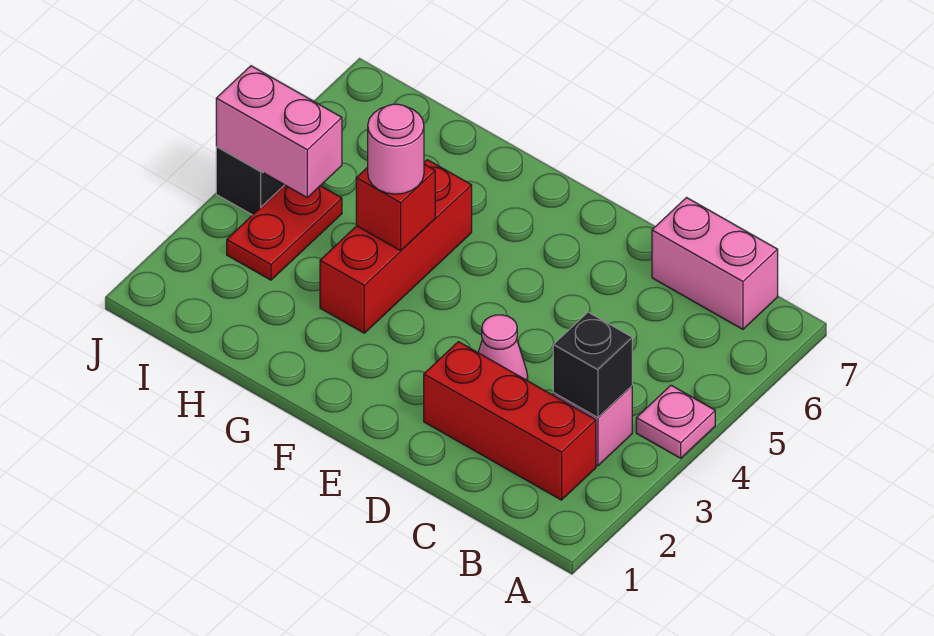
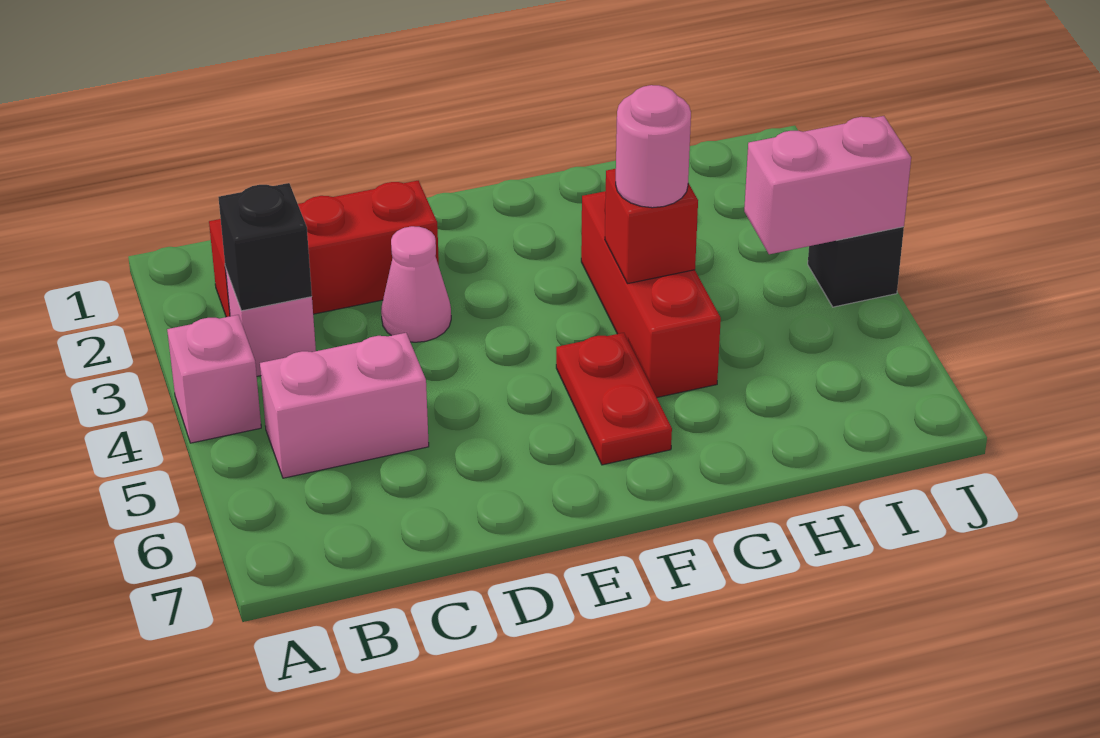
pink plate A4 level 1 -> pink brick A4 level 1
pink brick B7:C7 level 1 -> pink brick B5:C5 level 1
red plate I3:I4 level 1 -> red plate F5:F6 level 1

